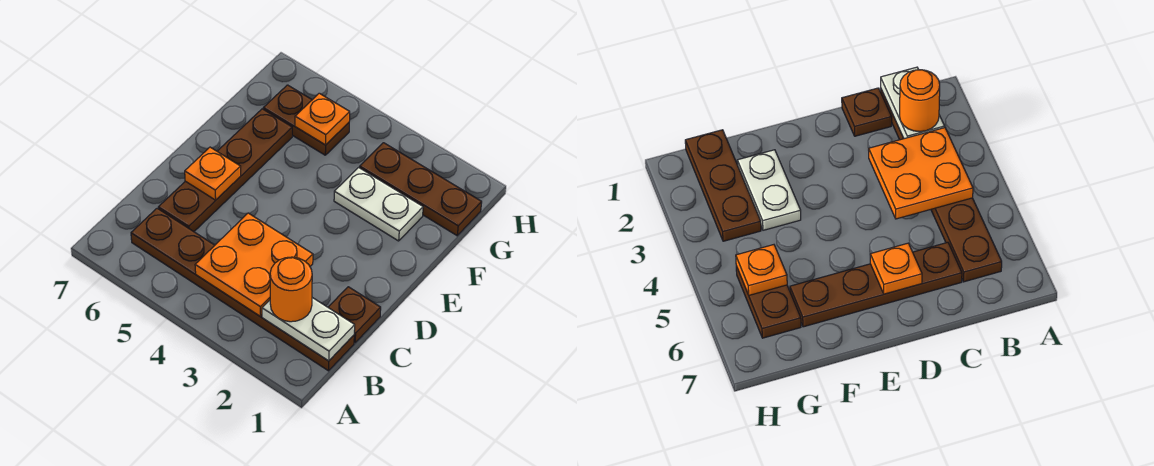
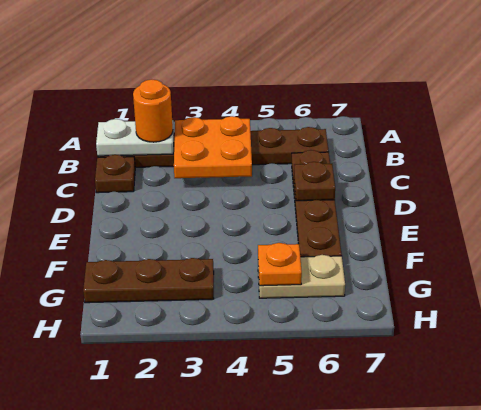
orange plate D6 level 2 -> brown plate D6 level 2
white plate F2:F3 level 1 -> none
brown plate G5:G6 level 1 -> tan plate G5:G6 level 1

